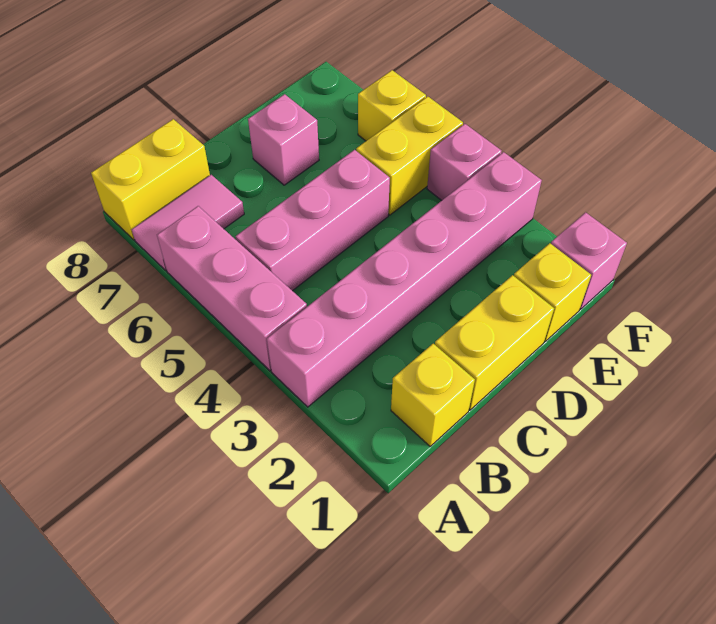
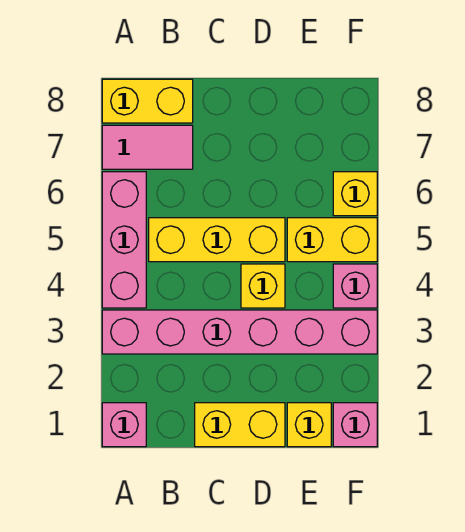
yellow brick B1 level 1 -> yellow brick D4 level 1
pink brick B5:D5 level 1 -> yellow brick B5:D5 level 1
pink brick D7 level 1 -> pink brick A1 level 1

